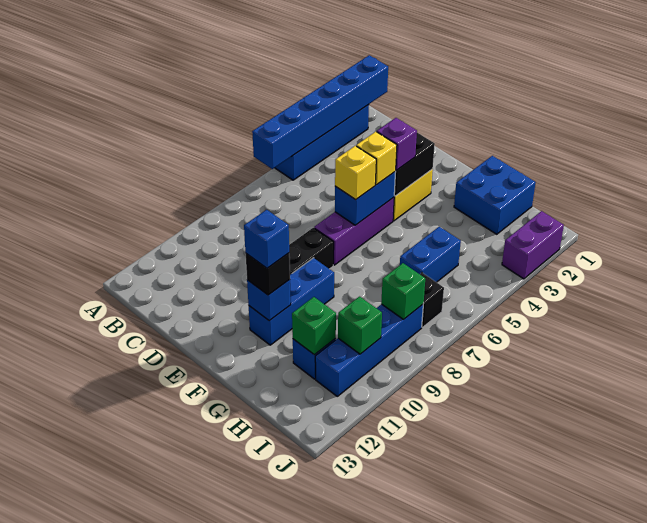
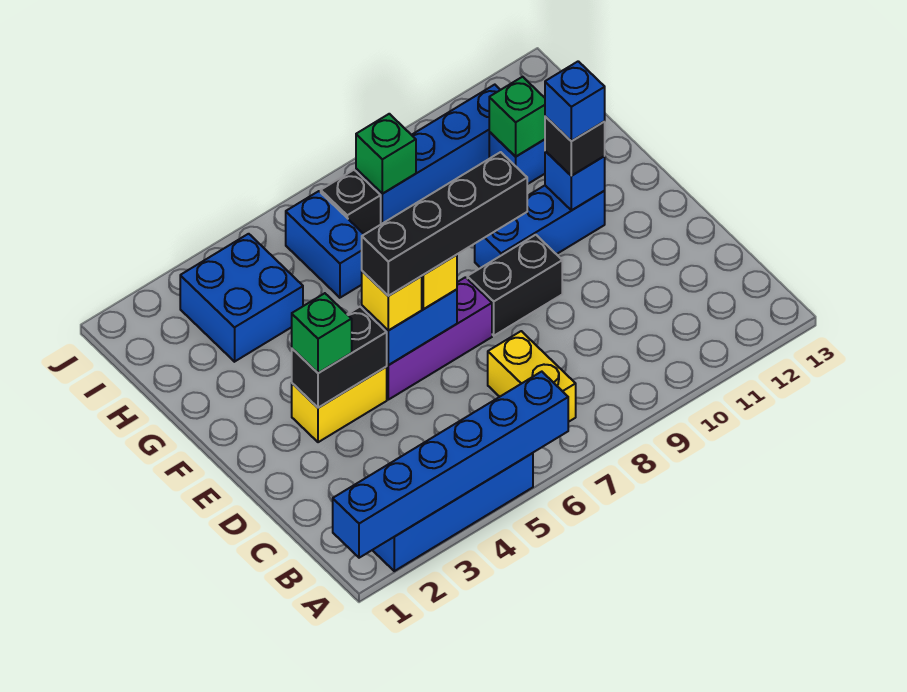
none -> yellow brick B7:C7 level 1
purple brick E4 level 3 -> none
none -> black brick E5:E8 level 4
blue brick G1:H2 level 1 -> blue brick H3:I4 level 1
blue brick H5:H6 level 1 -> blue brick H6:I6 level 1
green brick I10 level 2 -> green brick E3 level 3
purple brick J2:J3 level 1 -> none

